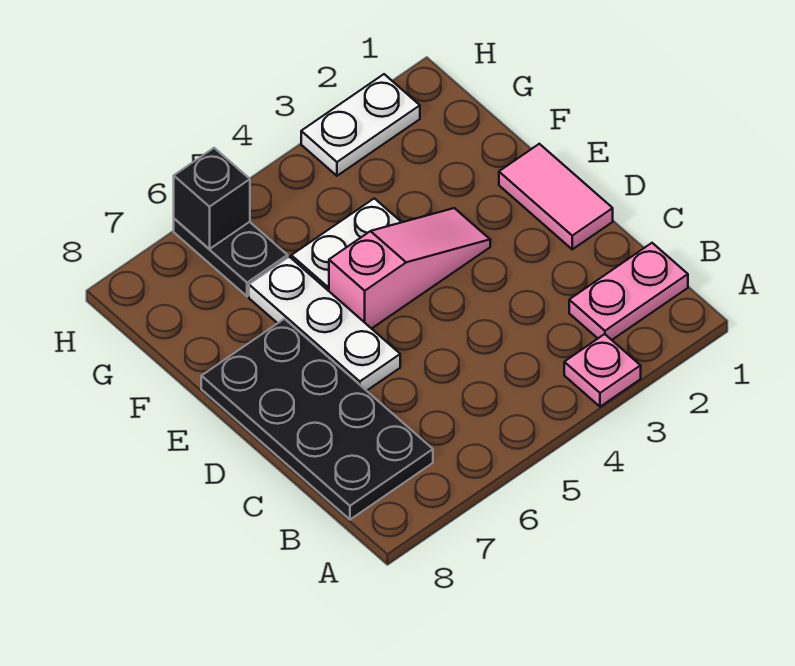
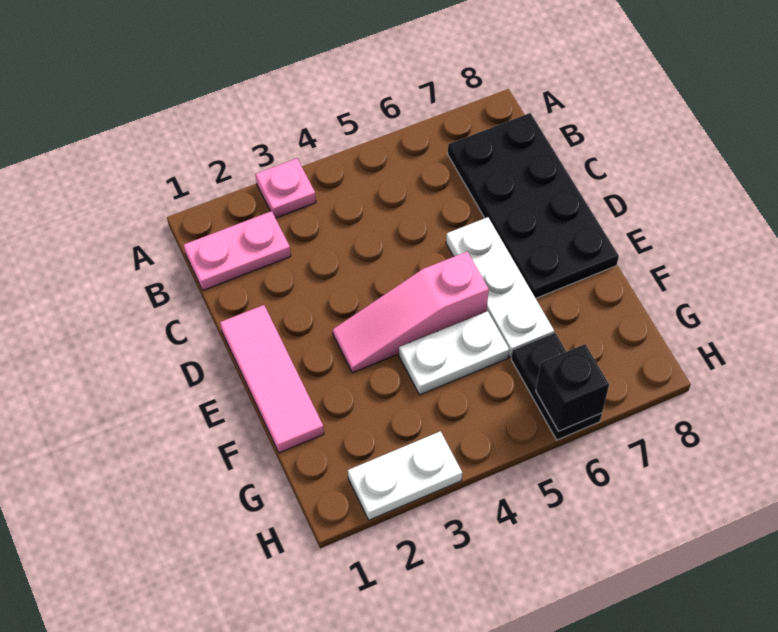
pink tile D1:E1 level 1 -> pink tile D1:F1 level 1

